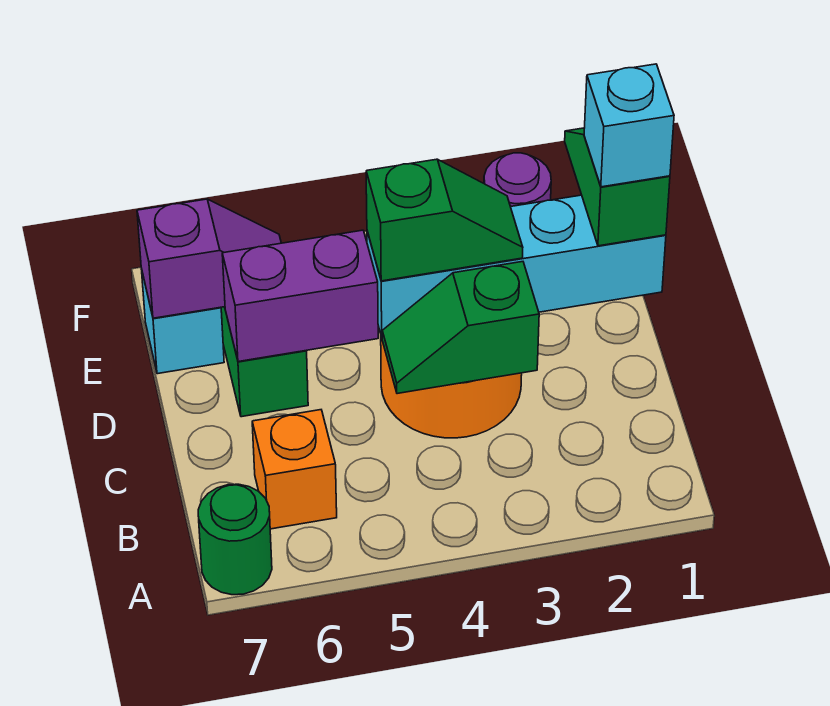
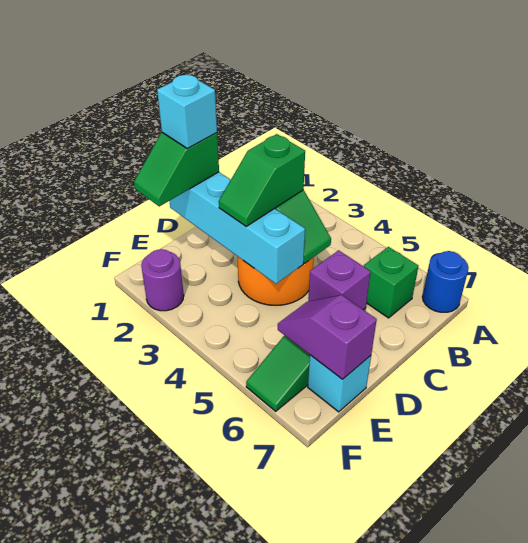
green round brick A7 level 1 -> blue round brick A7 level 1
orange brick B6 level 1 -> green brick B6 level 1
green slope D3:D4 level 3 top 4 -> green slope C3:D3 level 3 top C
purple brick D5:D6 level 2 -> purple brick D6 level 2

